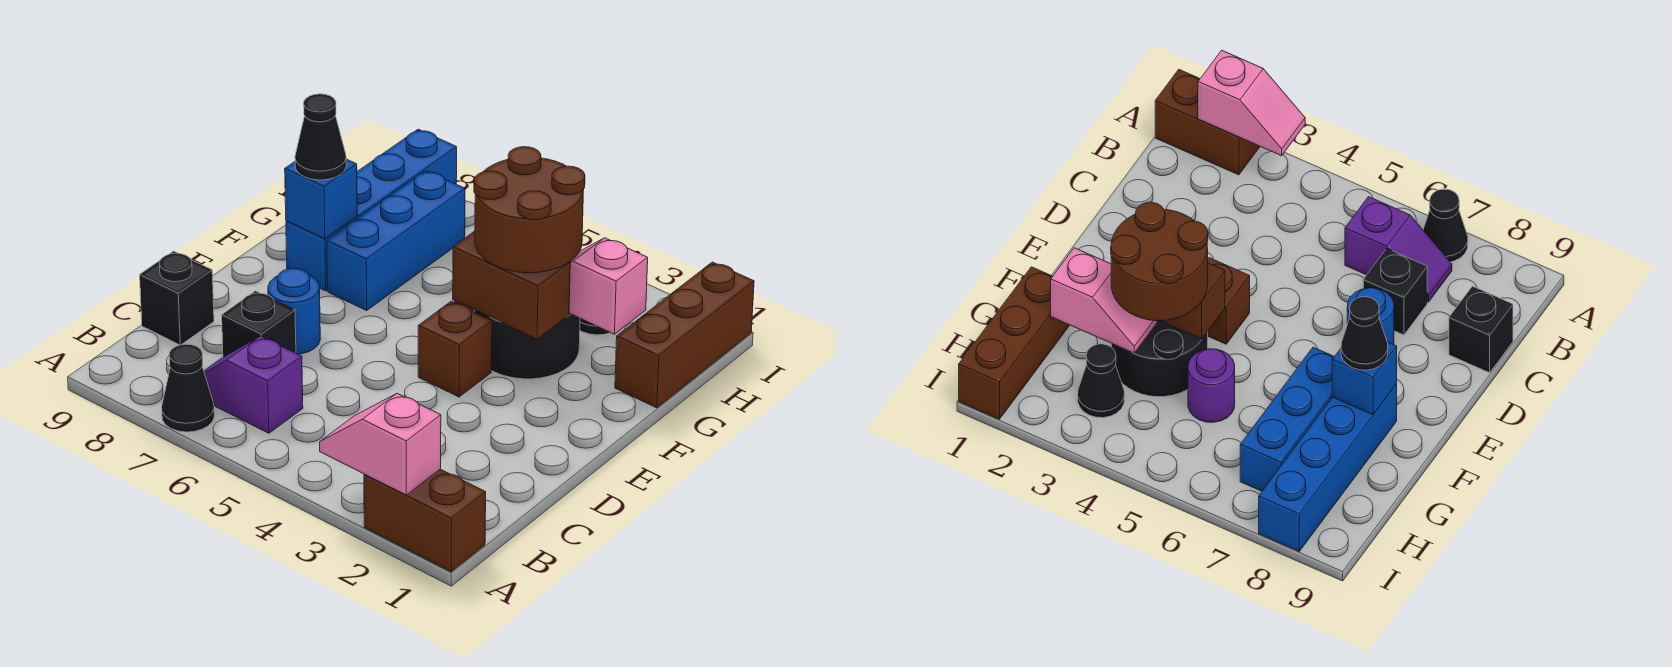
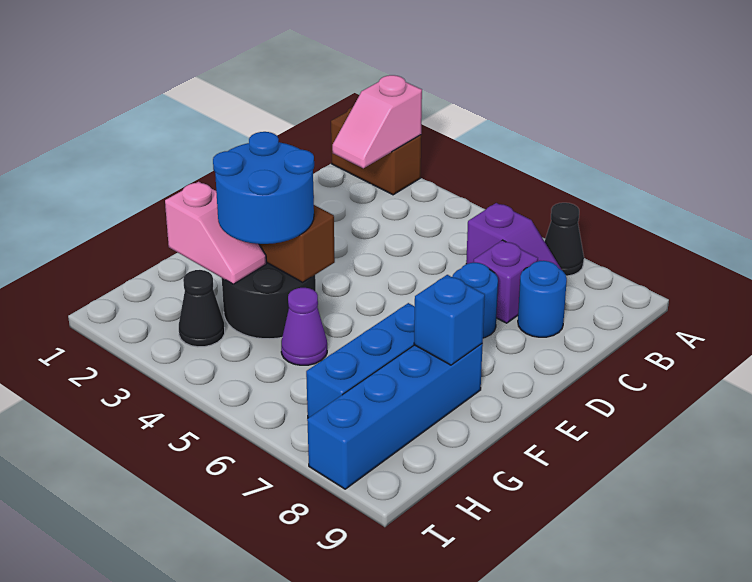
pink slope A2:A3 level 2 top 2 -> pink slope A2:B2 level 2 top A
black brick C7 level 1 -> purple brick C7 level 1
none -> blue round brick C8 level 1
black brick C9 level 1 -> none
brown brick E4 level 1 -> none
brown round brick F3:G4 level 3 -> blue round brick F3:G4 level 3
black cone F8 level 3 -> none
brown brick G1:I1 level 1 -> none
purple round brick G5 level 1 -> purple cone G5 level 1

